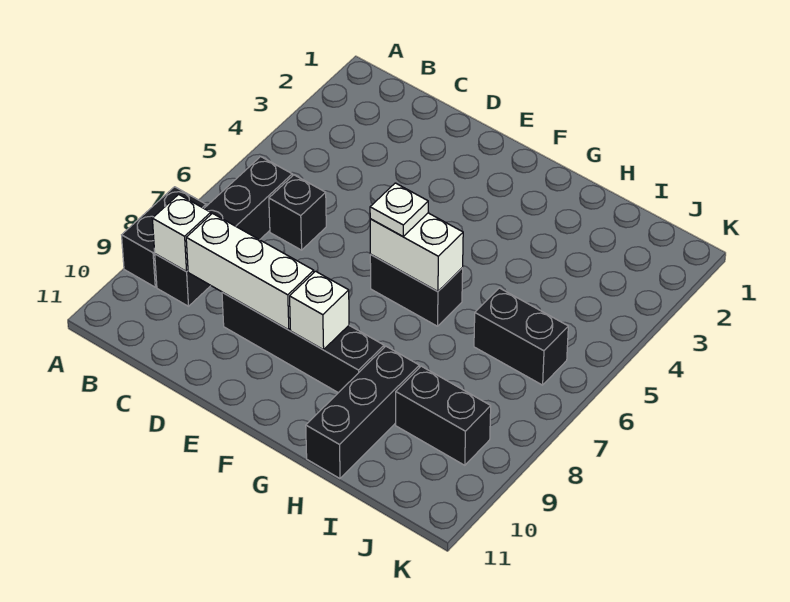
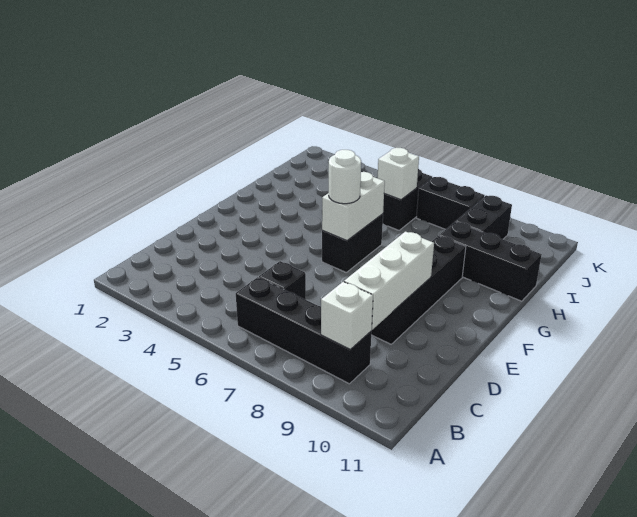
black brick A8:A9 level 1 -> black brick J7:J8 level 1
white plate F6 level 3 -> white round brick F6 level 3
white brick F9 level 2 -> white brick I6 level 2

